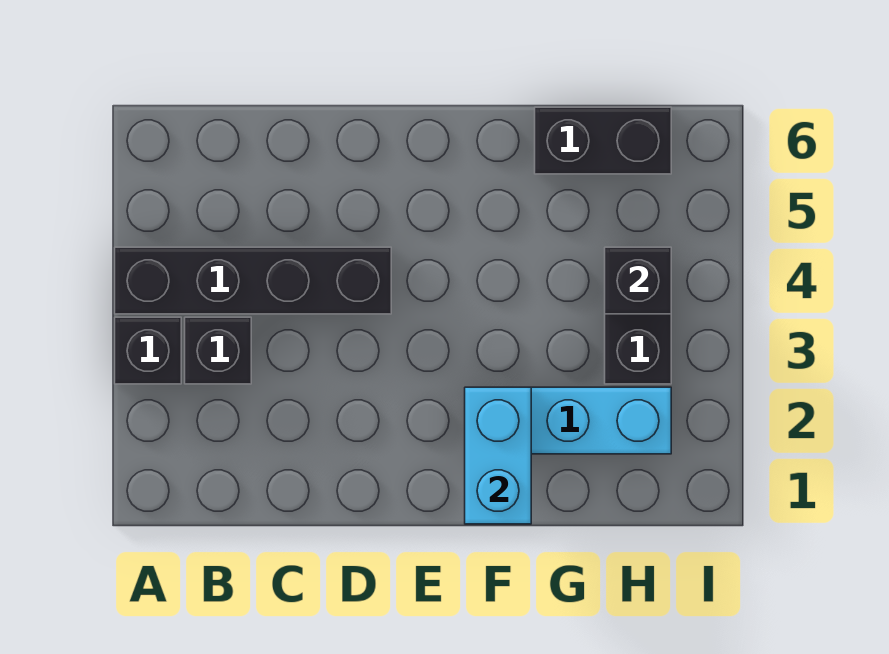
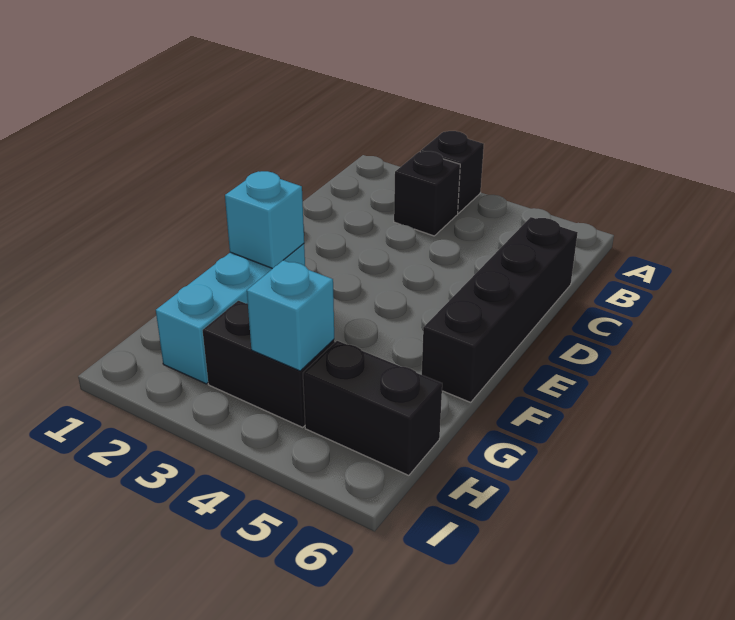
black brick A4:D4 level 1 -> black brick C6:F6 level 1
cyan brick F1:F2 level 2 -> cyan brick F2 level 2
black brick G6:H6 level 1 -> black brick H5:H6 level 1
black brick H4 level 2 -> cyan brick H4 level 2

